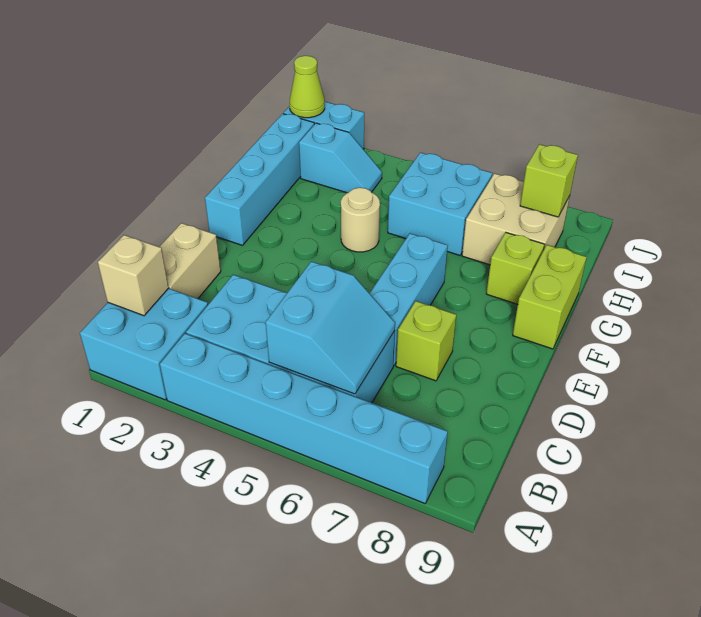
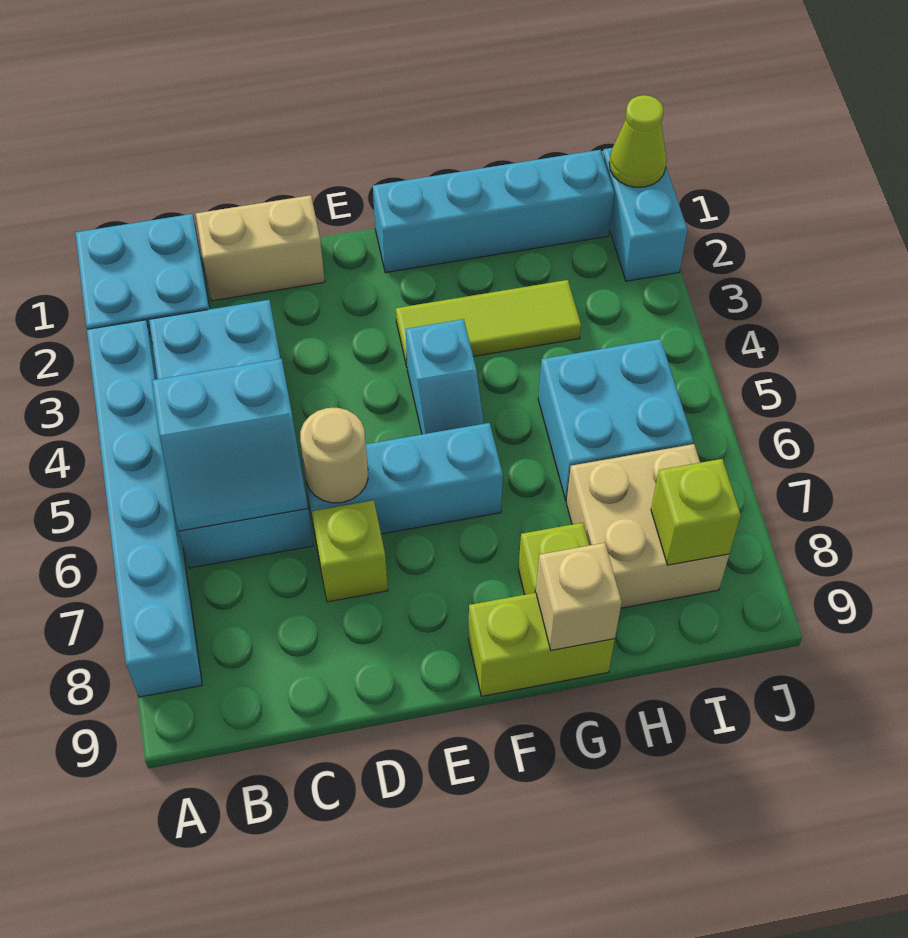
tan brick B1 level 2 -> tan brick G9 level 2
none -> lime tile F3:H3 level 1
tan round brick G4 level 1 -> tan round brick D6 level 2
cyan slope I2:I3 level 1 top 2 -> cyan slope F4:F5 level 1 top 4

